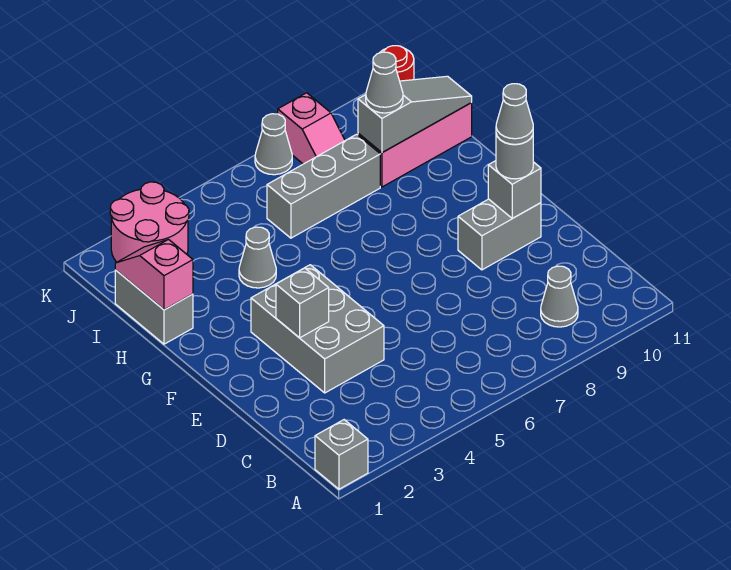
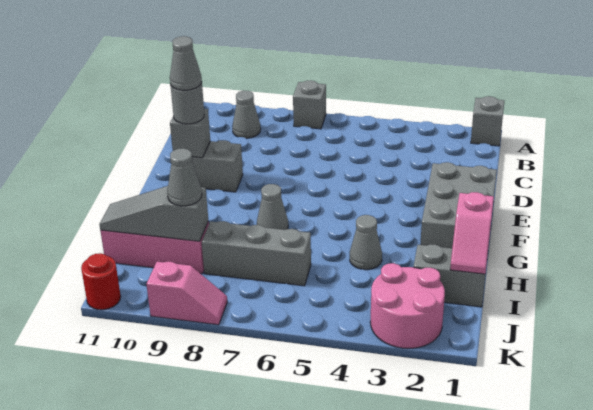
grey brick D3:F4 level 1 -> grey brick E1:G2 level 1
grey brick E3 level 2 -> grey brick A7 level 1
grey brick H1:I1 level 1 -> grey brick I1:I2 level 1
pink slope J8:K8 level 1 top K -> pink slope K8:K9 level 1 top 9
grey cone K7 level 1 -> grey cone G7 level 1

